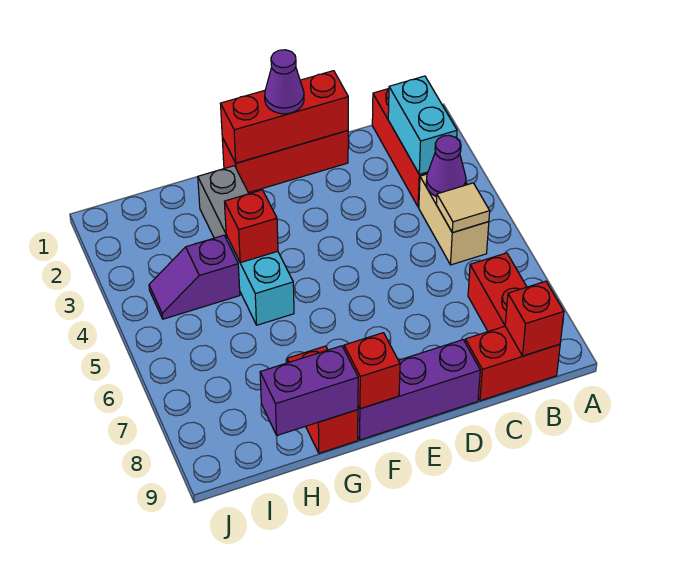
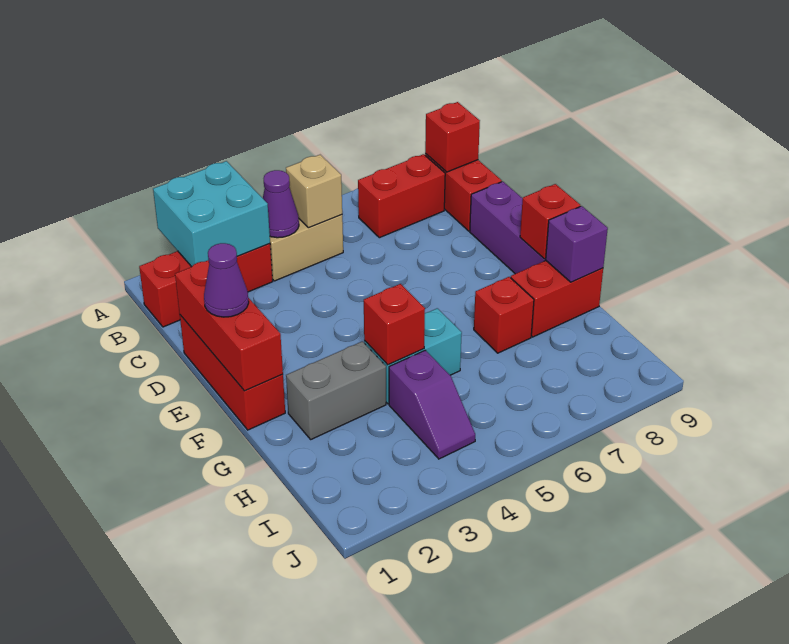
cyan brick B2:B3 level 2 -> cyan brick A2:B3 level 2
tan tile B5 level 2 -> tan brick B5 level 2
none -> red brick G7 level 1
purple brick G9:H9 level 2 -> purple brick G9 level 2

